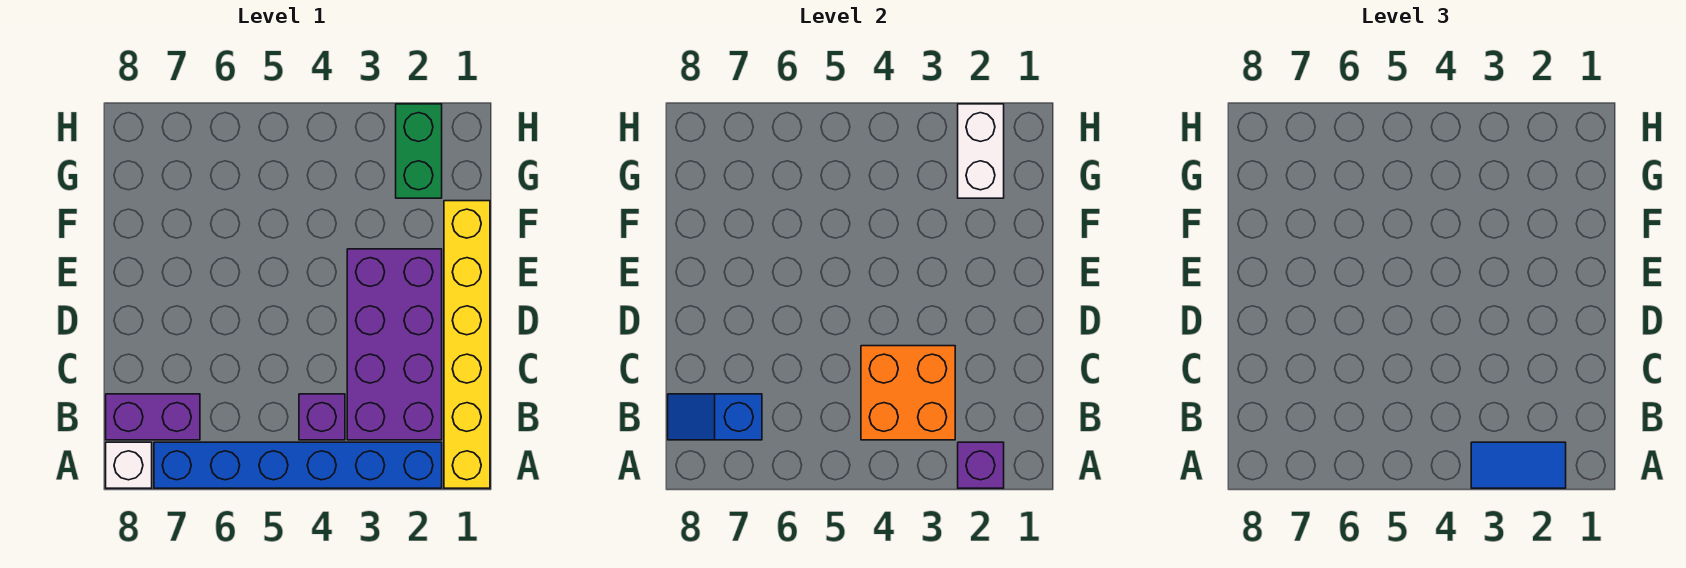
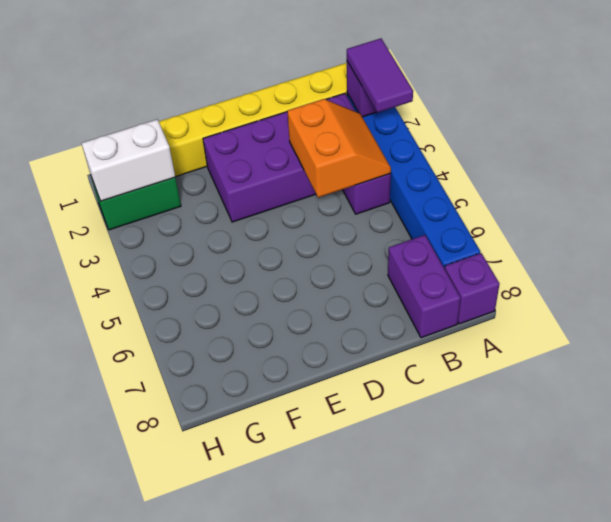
blue tile A2:A3 level 3 -> purple tile A2:A3 level 3
white brick A8 level 1 -> purple brick A8 level 1
orange brick B3:C4 level 2 -> orange slope B3:C4 level 2 top C
blue slope B7:B8 level 2 top 7 -> none

